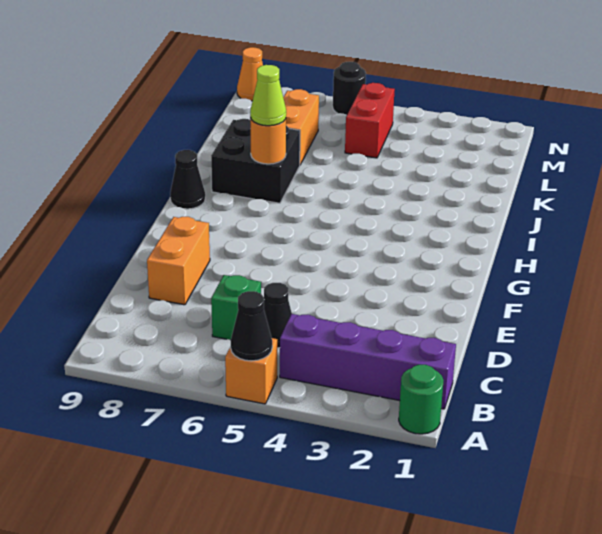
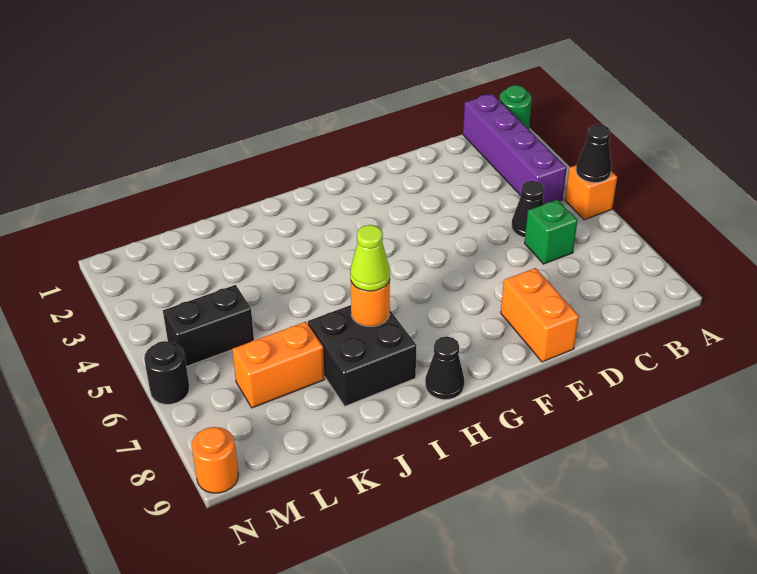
orange brick D8:E8 level 1 -> orange brick E8:E9 level 1
red brick L5:M5 level 1 -> black brick L5:M5 level 1
orange cone N9 level 1 -> orange round brick N9 level 1

